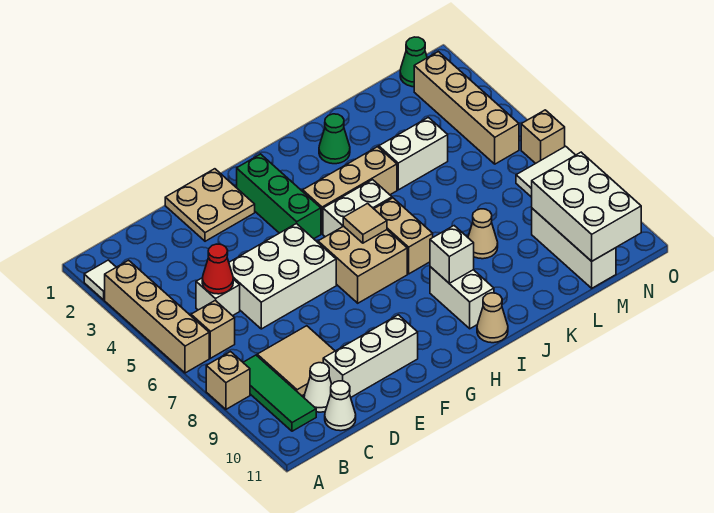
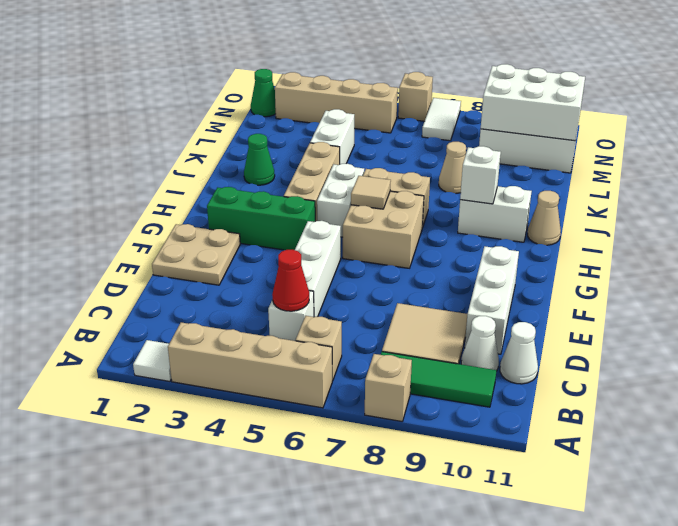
white brick D5:F6 level 1 -> white brick D5:F5 level 1

